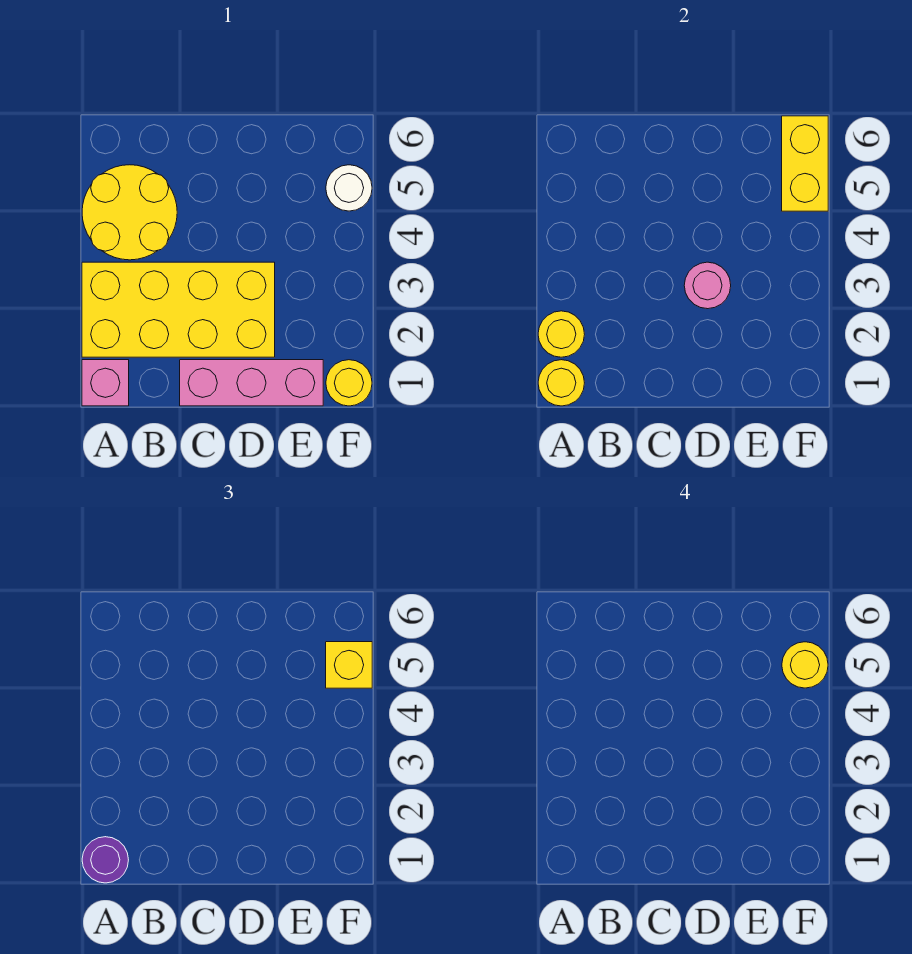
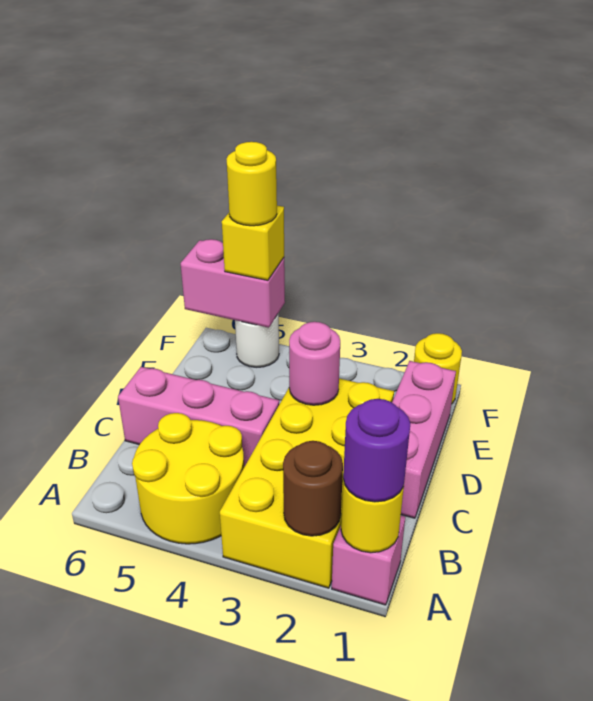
yellow round brick A2 level 2 -> brown round brick A2 level 2
none -> pink brick C4:C6 level 1
yellow brick F5:F6 level 2 -> pink brick F5:F6 level 2

